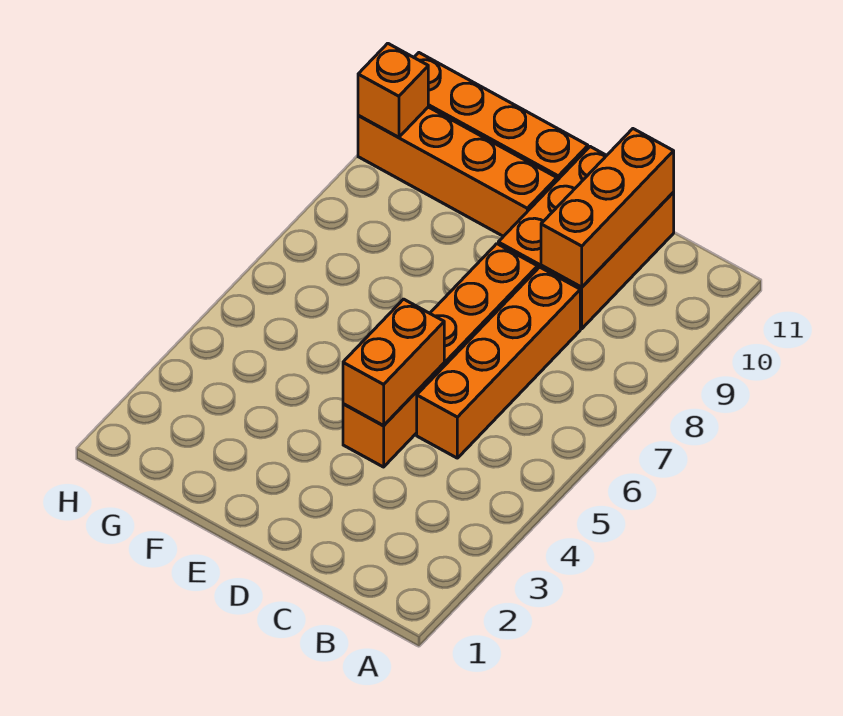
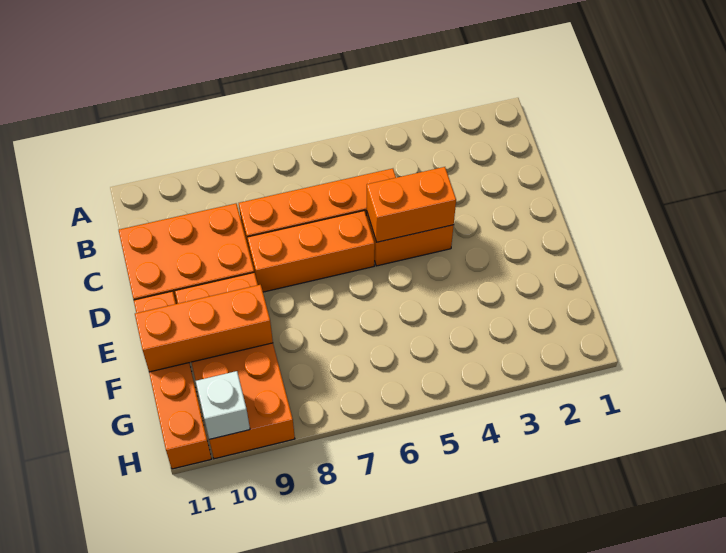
orange brick C9:C11 level 2 -> orange brick F9:F11 level 2
orange brick E10:H10 level 1 -> orange brick E9:H10 level 1
orange brick H10 level 2 -> white brick H10 level 2

